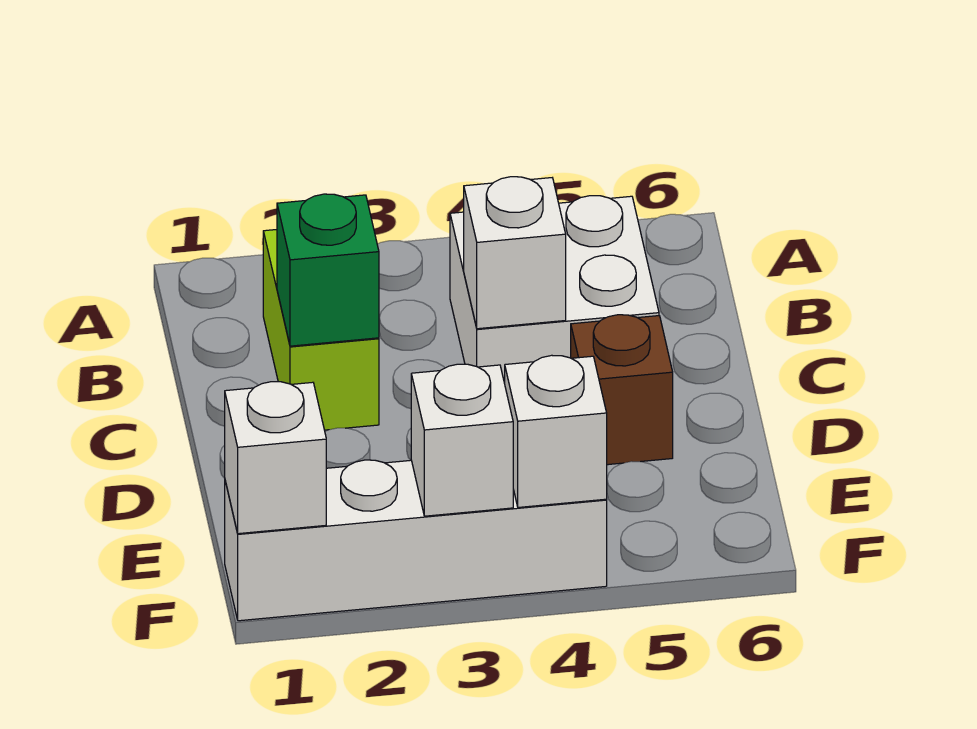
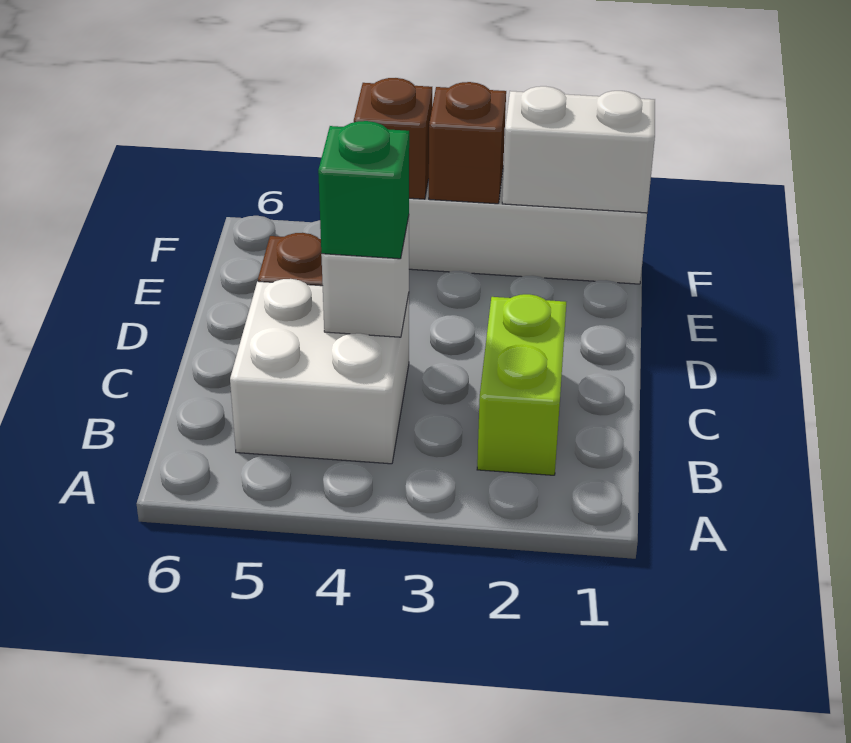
green brick C2 level 2 -> green brick C4 level 3
white brick F1 level 2 -> white brick F1:F2 level 2
white brick F3 level 2 -> brown brick F3 level 2
white brick F4 level 2 -> brown brick F4 level 2

